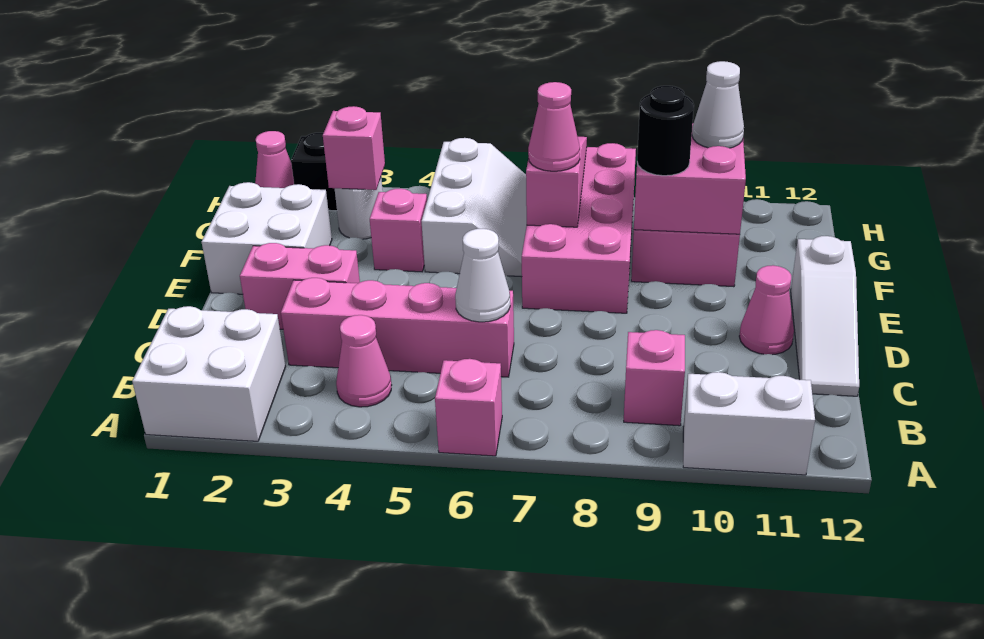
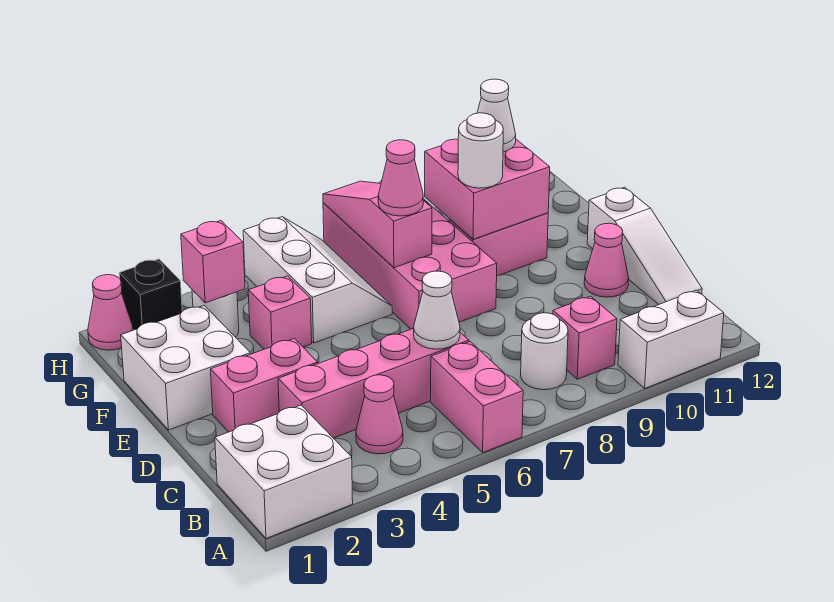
pink brick A6 level 1 -> pink brick A6:B6 level 1
none -> white round brick B8 level 1
black round brick F9 level 3 -> white round brick F9 level 3

